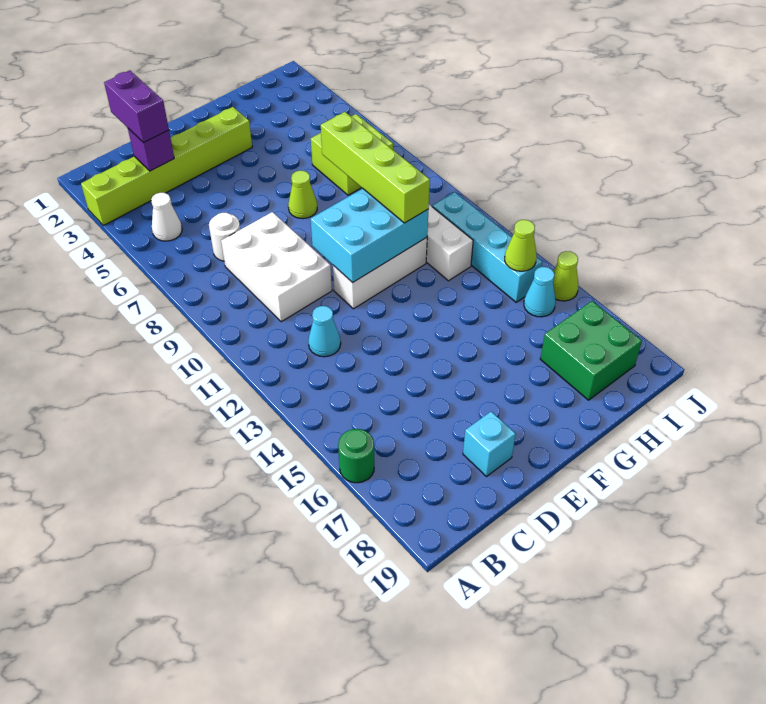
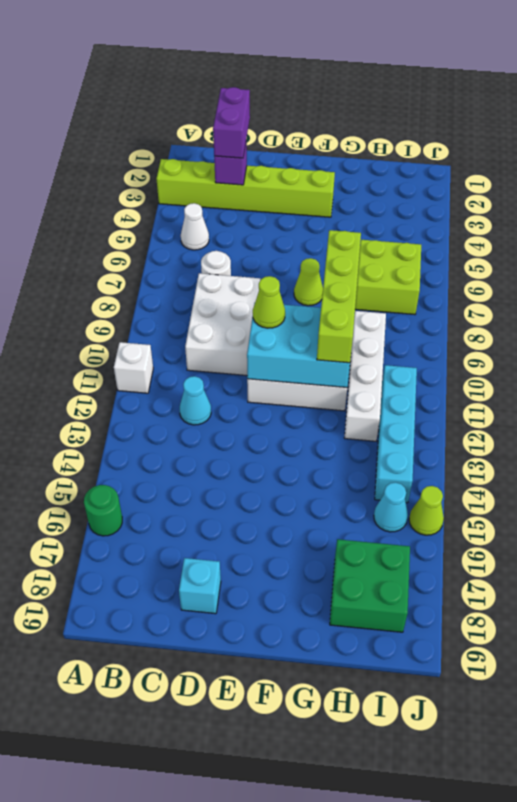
none -> white brick A11 level 1
lime cone I14 level 2 -> lime cone E10 level 3

